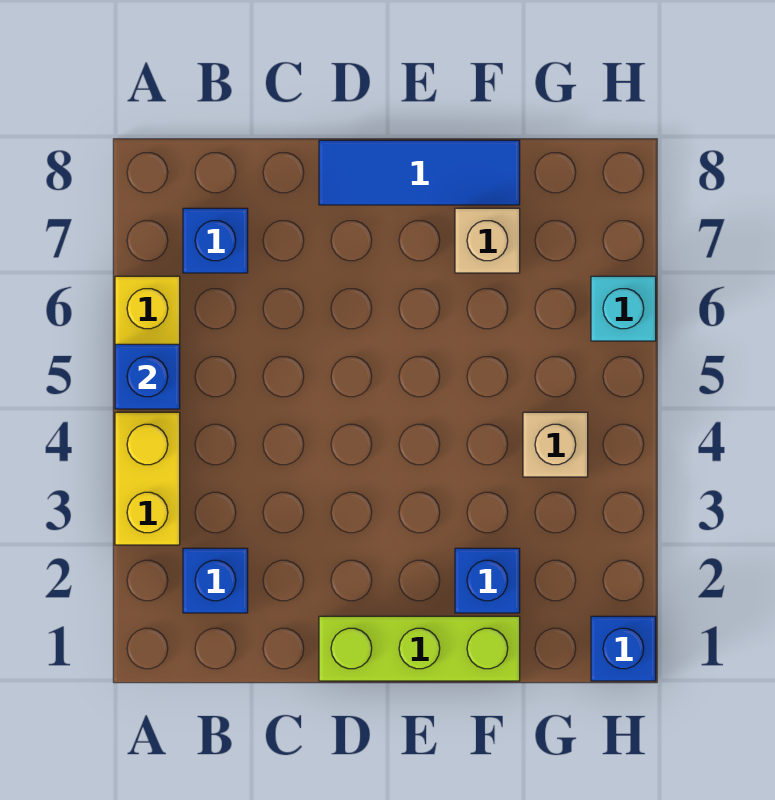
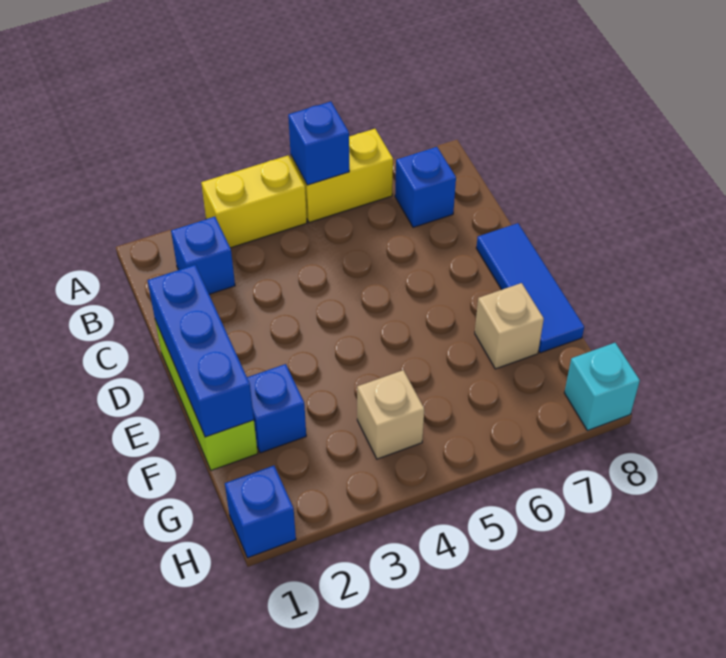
none -> blue brick D1:F1 level 2
cyan brick H6 level 1 -> cyan brick H8 level 1

